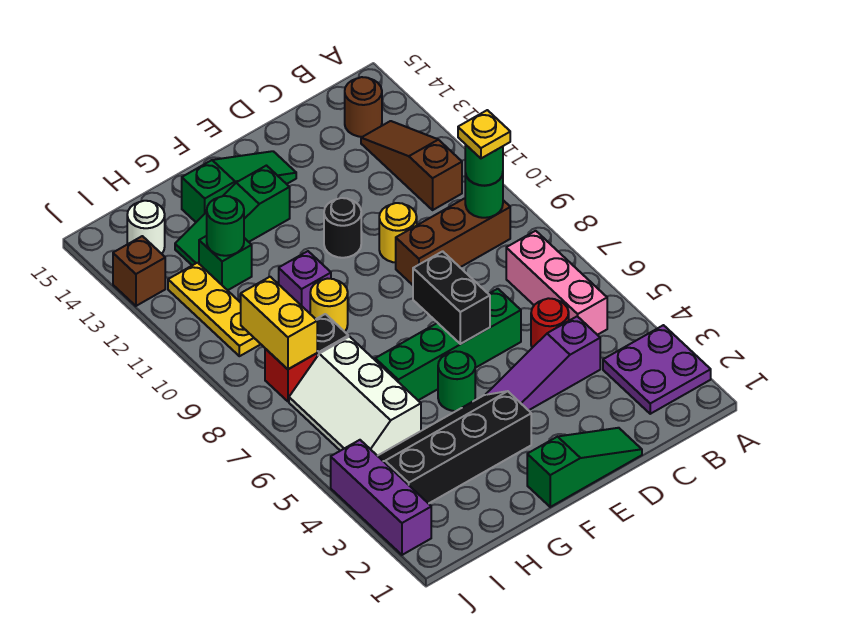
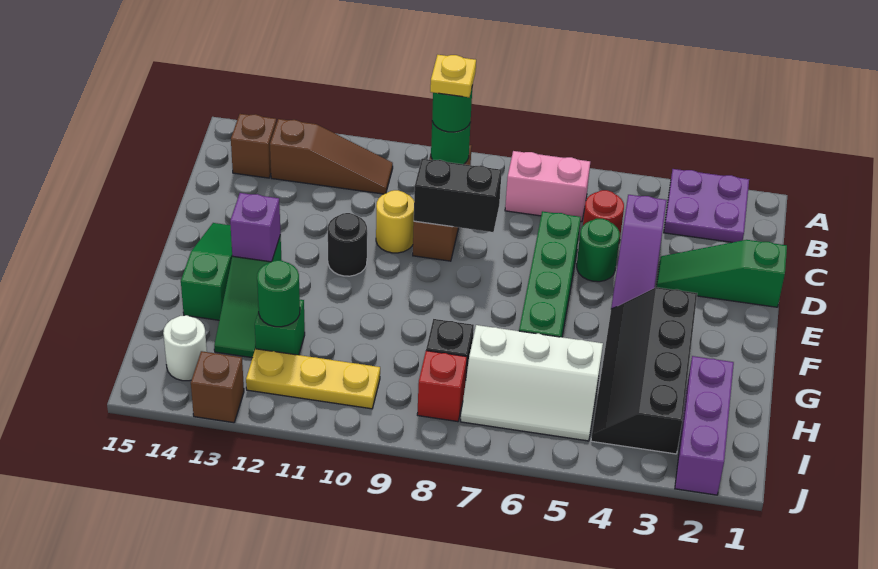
pink brick B5:B7 level 1 -> pink brick B6:B7 level 1
brown slope B11:B13 level 1 top 11 -> brown slope B11:B13 level 1 top 13
brown round brick B14 level 1 -> brown brick B14 level 1
green slope D1:F1 level 1 top F -> green slope D1:D3 level 1 top 1
black brick E6:E7 level 2 -> black brick D8:D9 level 2
green round brick F5 level 1 -> green round brick D5 level 1
yellow round brick G9 level 1 -> none
purple brick G10 level 1 -> purple brick F13 level 2
yellow brick I8:I9 level 2 -> none
purple brick J2:J4 level 1 -> purple brick H2:J2 level 1

